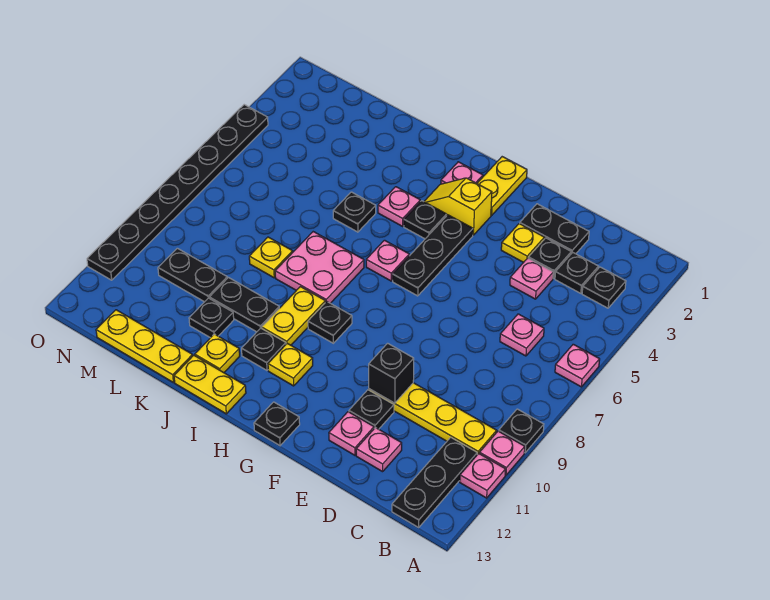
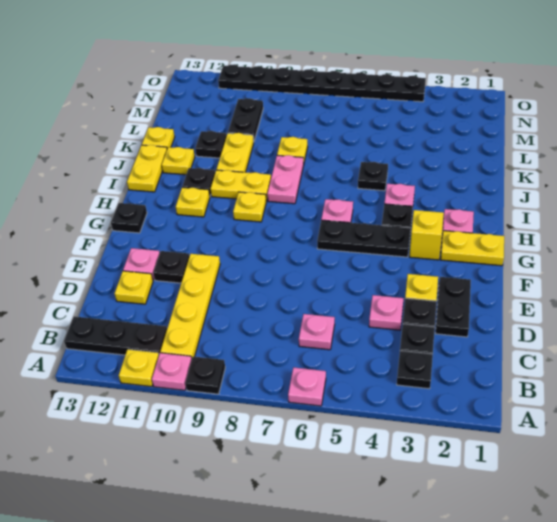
pink plate A11 level 1 -> yellow plate A11 level 1
pink plate D12 level 1 -> yellow plate D12 level 1
black brick E10 level 2 -> none
black plate H9 level 1 -> yellow plate H9 level 1
pink plate I7:J8 level 1 -> pink plate I8:J8 level 1
black plate J10:K10 level 1 -> yellow plate J10:K10 level 1
yellow plate K13:M13 level 1 -> yellow plate K13 level 1

